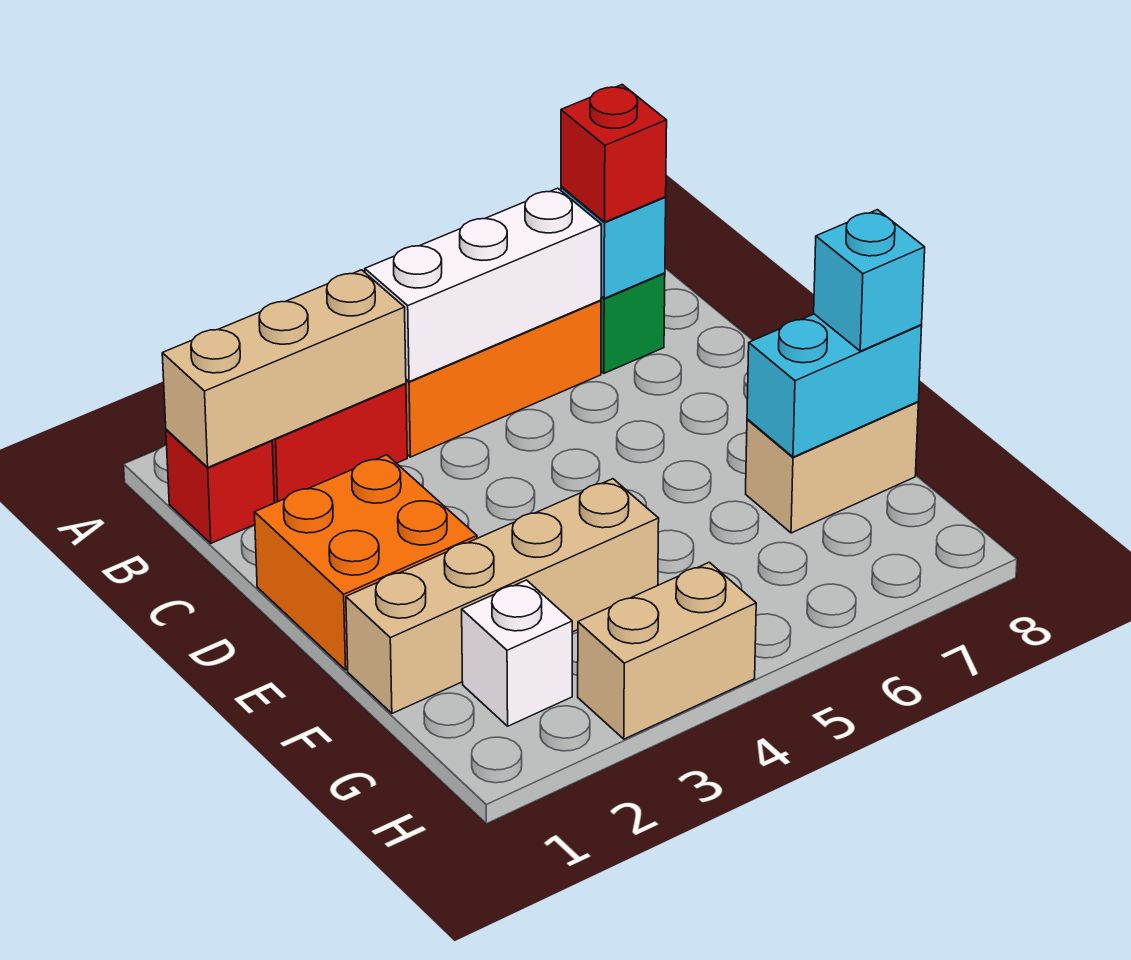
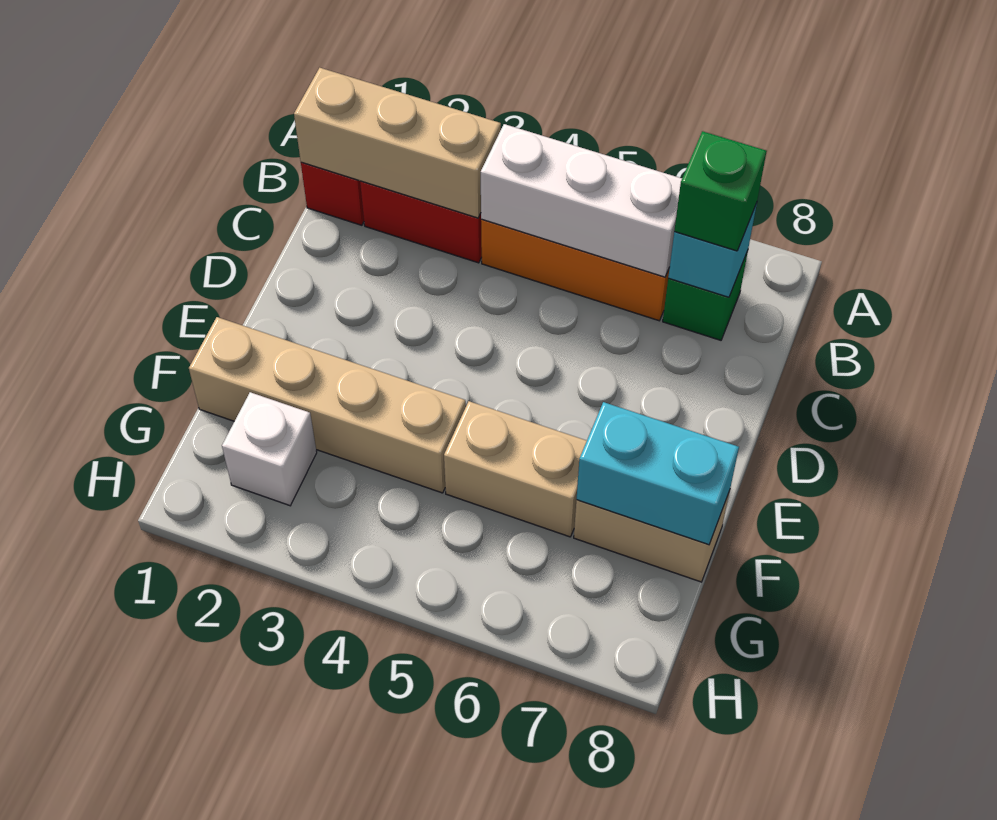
red brick B7 level 3 -> green brick B7 level 3
orange brick D1:E2 level 1 -> none
cyan brick F8 level 3 -> none
tan brick H3:H4 level 1 -> tan brick F5:F6 level 1

